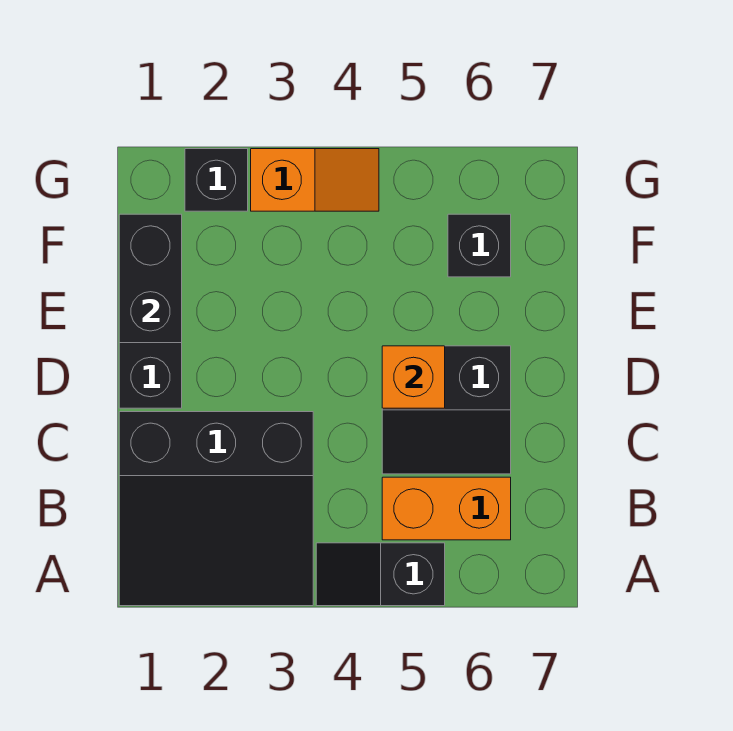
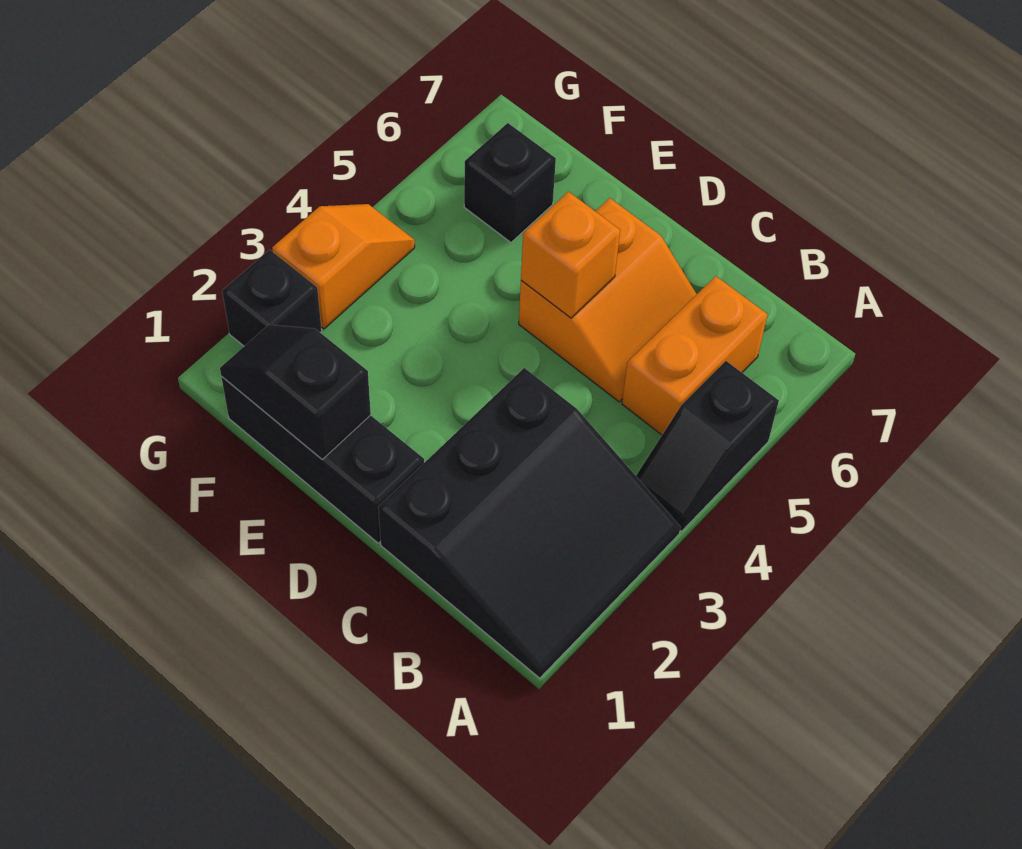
black slope C5:D6 level 1 top D -> orange slope C5:D6 level 1 top D
black brick E1:F1 level 2 -> black slope E1:F1 level 2 top E

